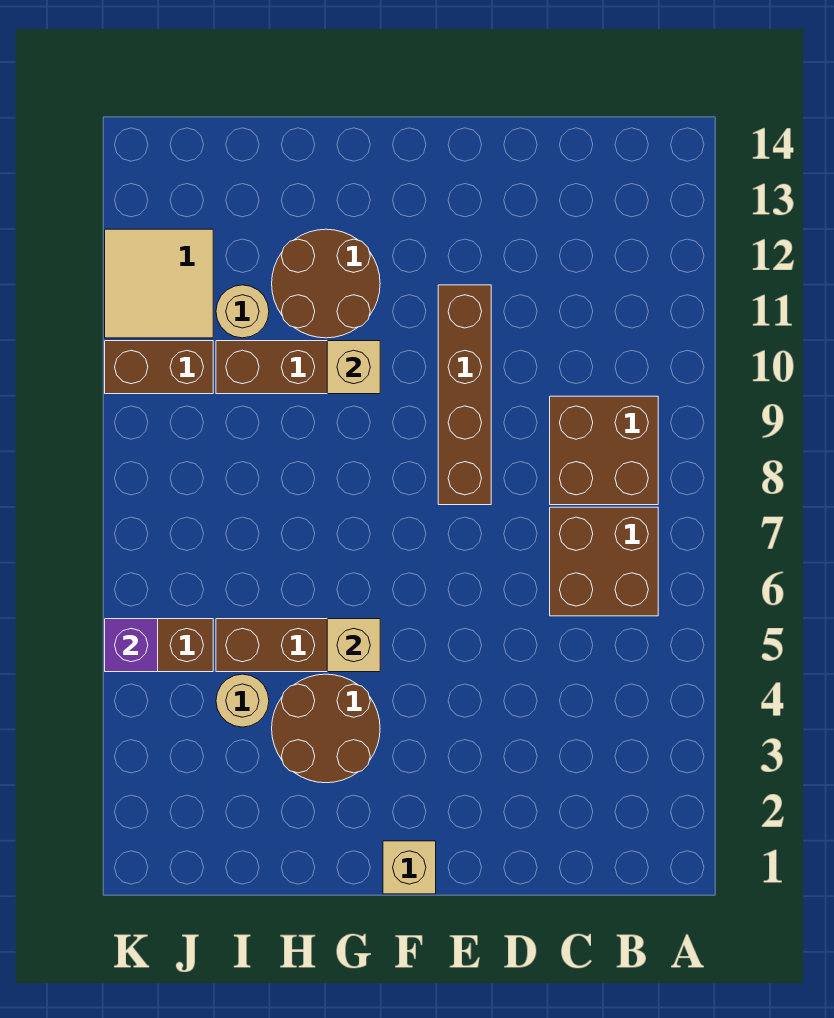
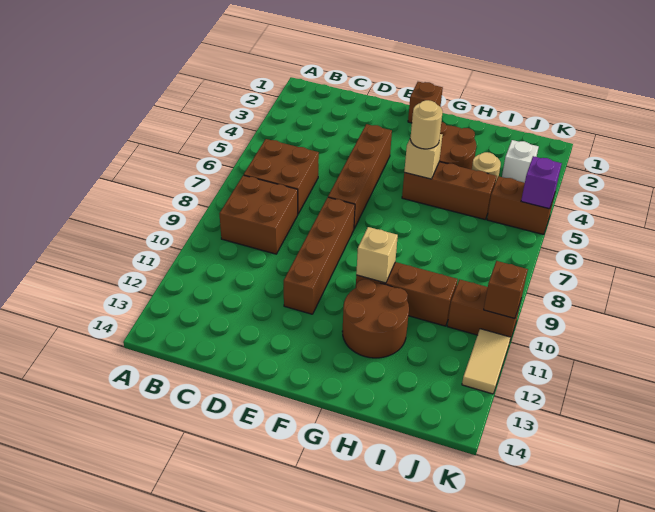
none -> brown brick E4:E7 level 1
tan brick F1 level 1 -> brown brick F1 level 1
tan round brick I11 level 1 -> tan round brick G5 level 3
none -> white brick J3 level 1
tan tile J11:K12 level 1 -> tan tile K11:K12 level 1
none -> brown brick K10 level 2

